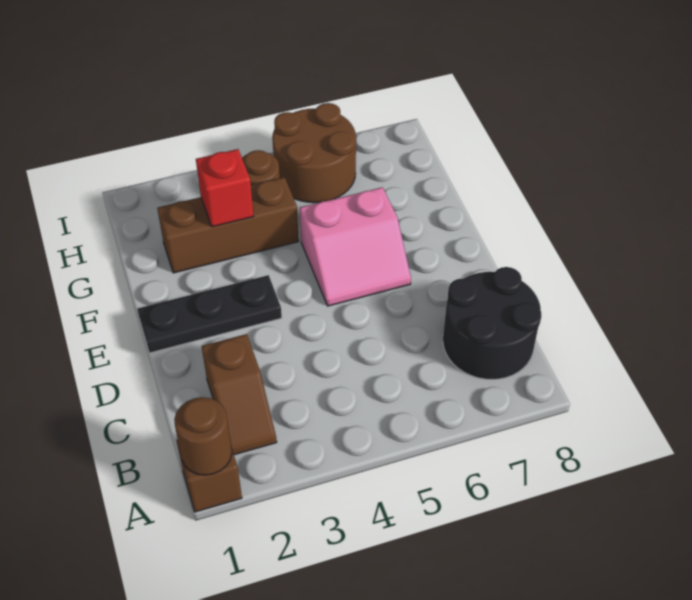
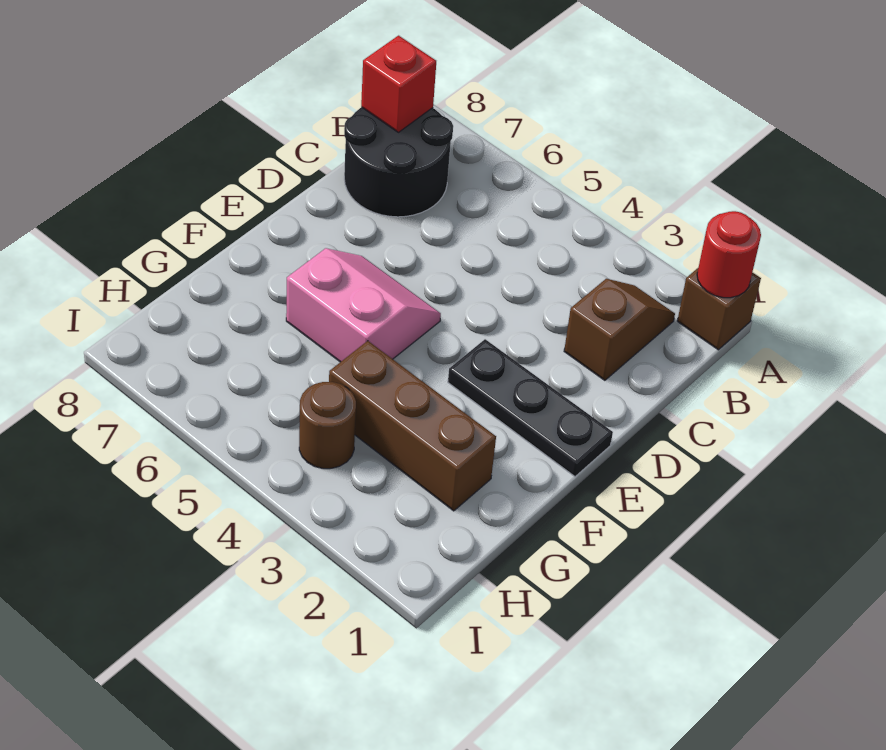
brown round brick A1 level 2 -> red round brick A1 level 2
red brick G3 level 2 -> red brick B8 level 2
brown round brick H5:I6 level 1 -> none

